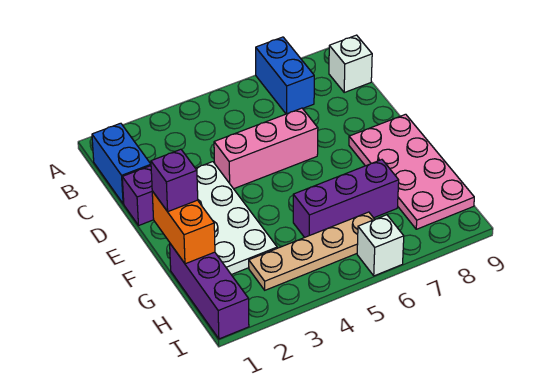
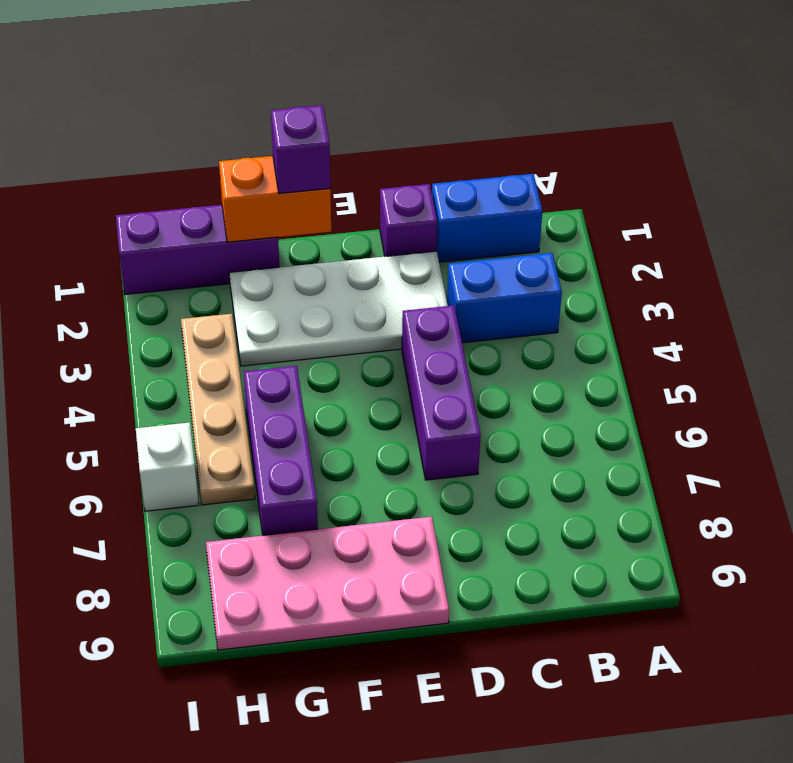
blue brick A7:B7 level 1 -> blue brick B3:C3 level 1
white brick B9 level 1 -> none
pink brick D4:D6 level 1 -> purple brick D4:D6 level 1

